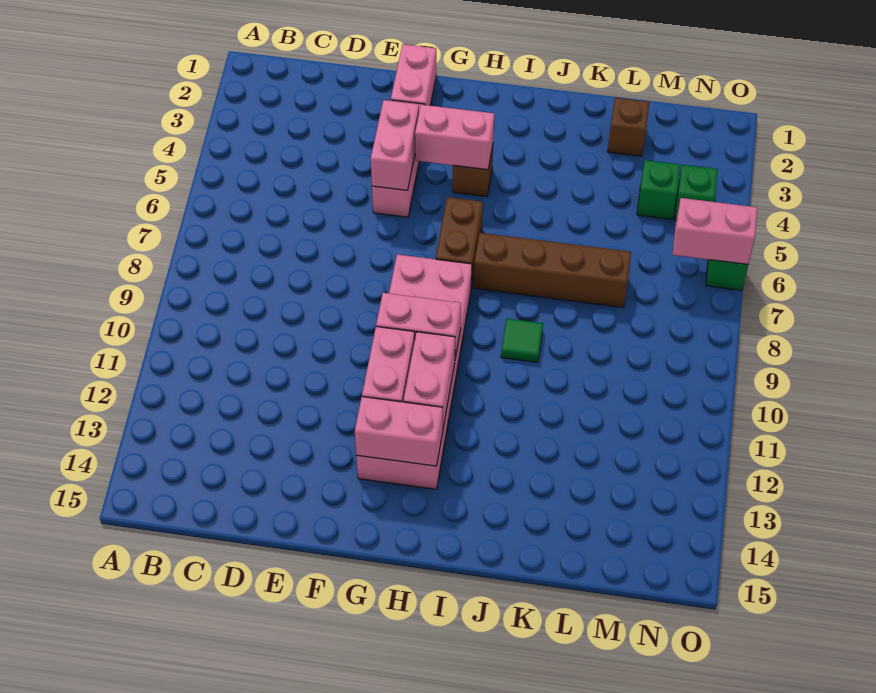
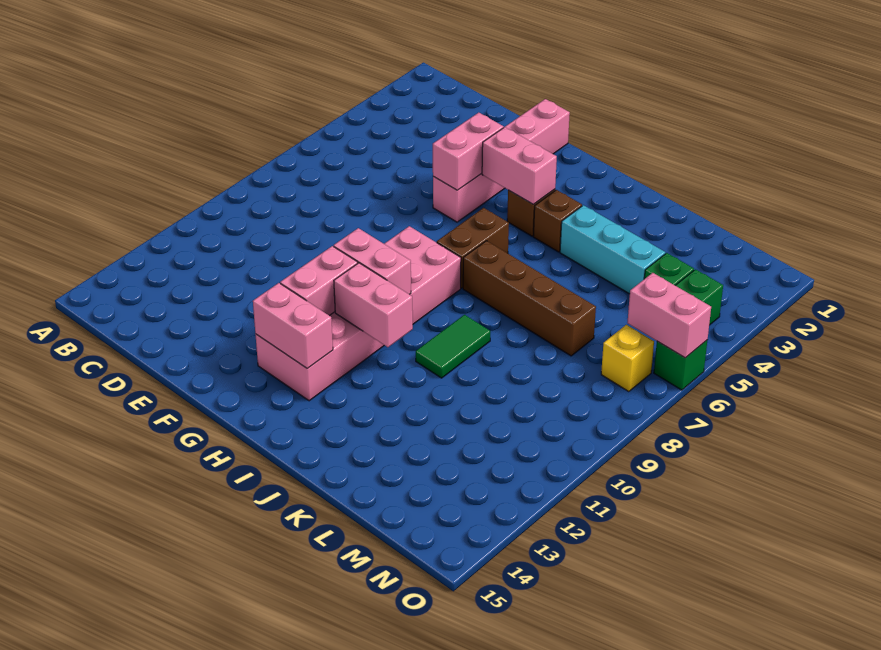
pink brick H11:H12 level 2 -> pink brick H11:I11 level 2
none -> cyan brick J4:L4 level 1
green tile J9 level 1 -> green tile J9:J10 level 1
brown brick L2 level 1 -> brown brick I4 level 1
none -> yellow brick N7 level 1

